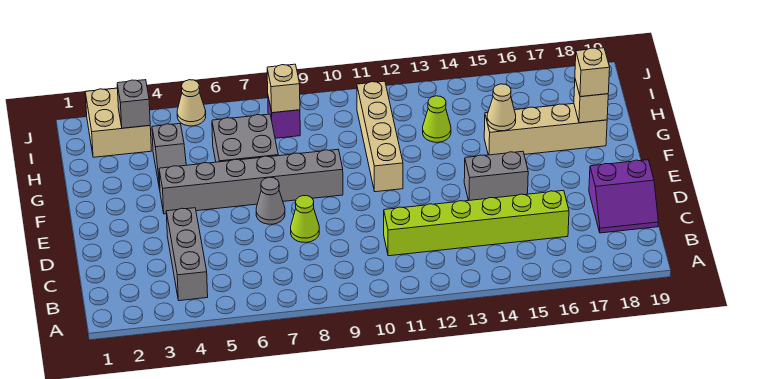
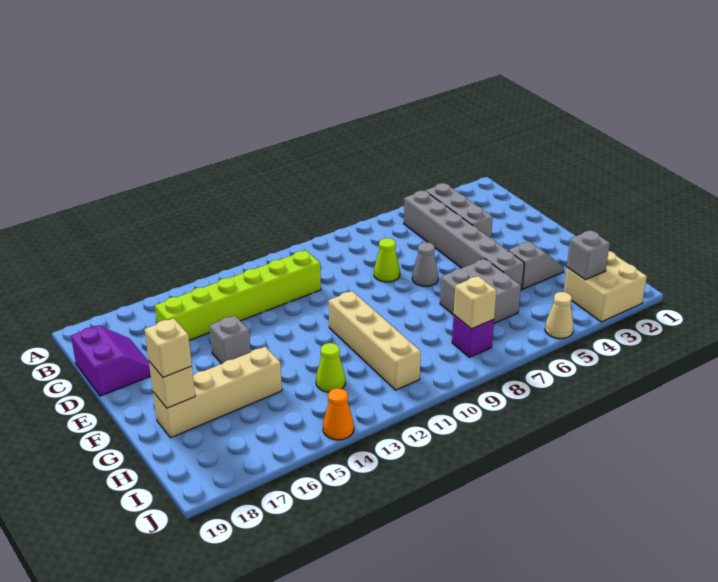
purple slope C18:D19 level 1 top D -> purple slope C18:D19 level 1 top 19
grey brick E14:E15 level 1 -> grey brick E15 level 1
grey brick F4:F9 level 1 -> grey brick B5:G5 level 1
grey slope G4:H4 level 1 top H -> grey slope G3:G4 level 1 top 4
tan cone G15 level 2 -> none
none -> orange cone J14 level 1

